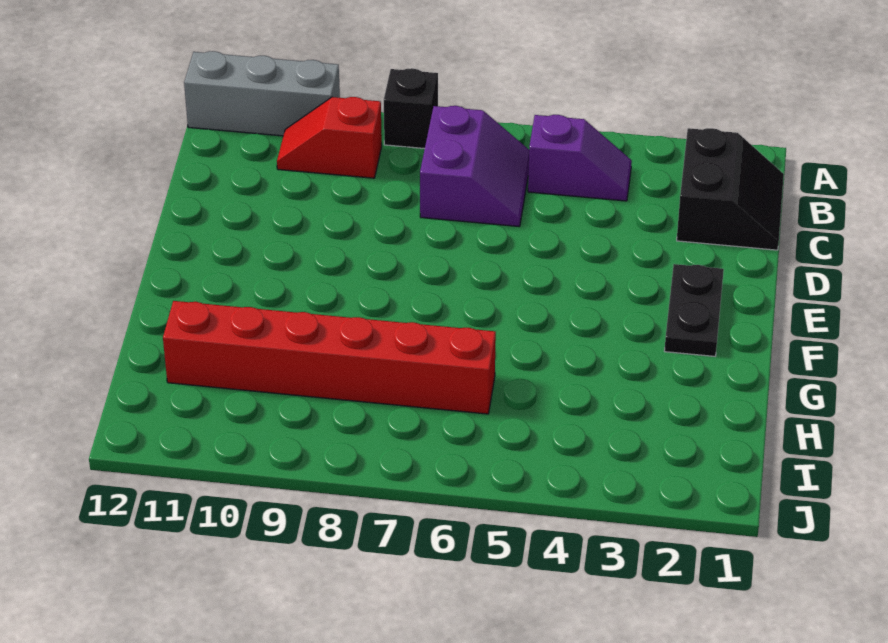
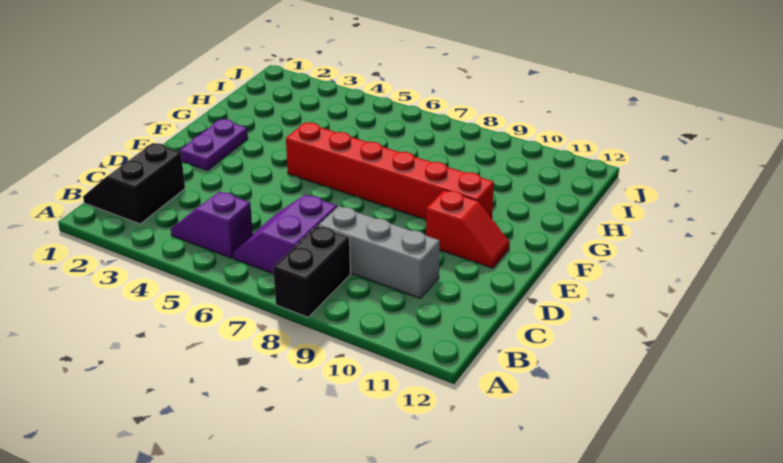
black brick A8 level 1 -> black brick A8:B8 level 1
grey brick A10:A12 level 1 -> grey brick C8:C10 level 1
red slope B9:B10 level 1 top 9 -> red slope E10:E11 level 1 top 10
black plate E2:F2 level 1 -> purple plate E2:F2 level 1
red brick H6:H11 level 1 -> red brick F5:F10 level 1

